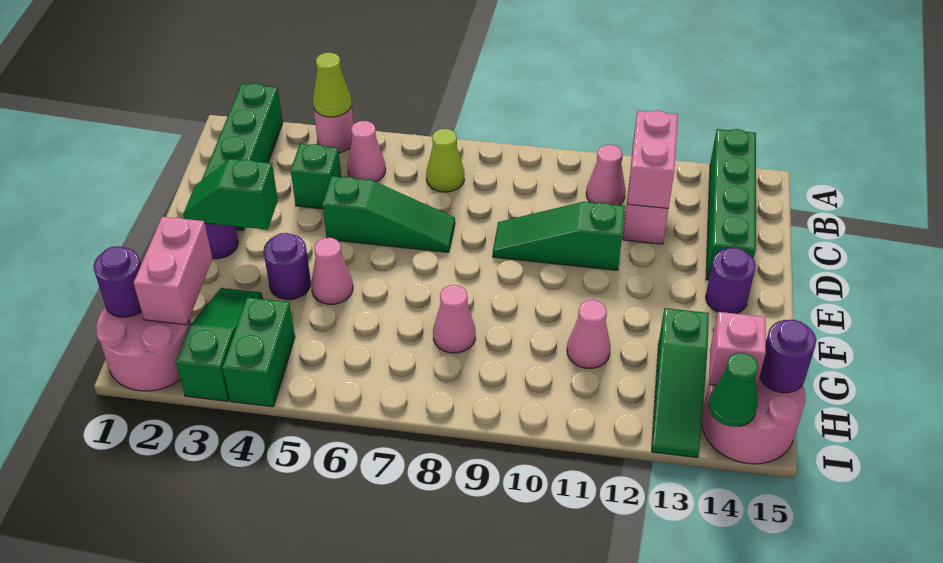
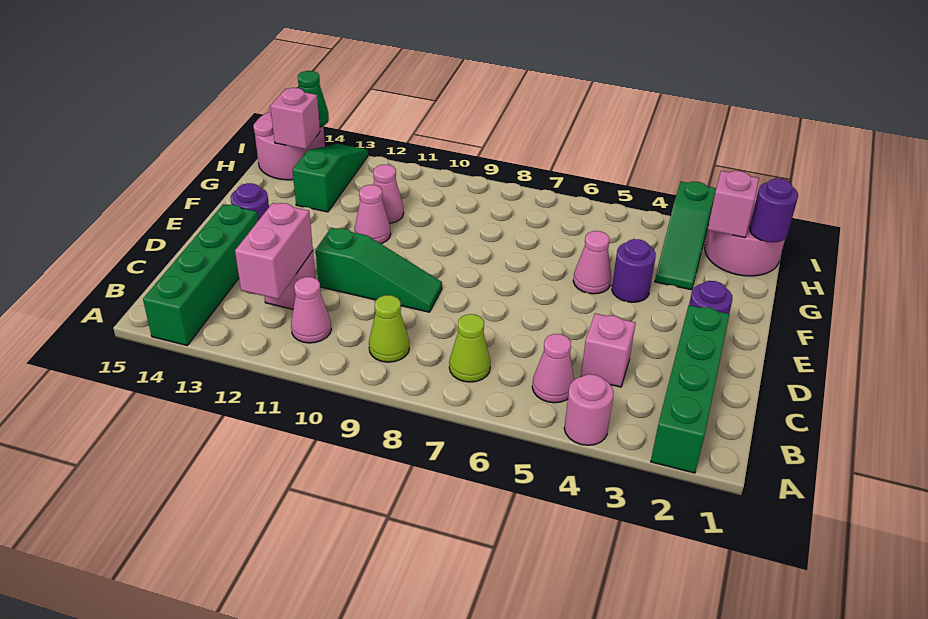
lime cone A4 level 2 -> lime cone B9 level 1
green brick C4 level 1 -> pink brick C4 level 1
green slope D5:D7 level 1 top 5 -> none
green slope E2:E3 level 2 top 3 -> none
pink brick G2:H2 level 2 -> pink brick H2 level 2
pink cone G8 level 1 -> pink cone F11 level 1
green brick H4:I4 level 1 -> none
purple round brick H15 level 2 -> none

